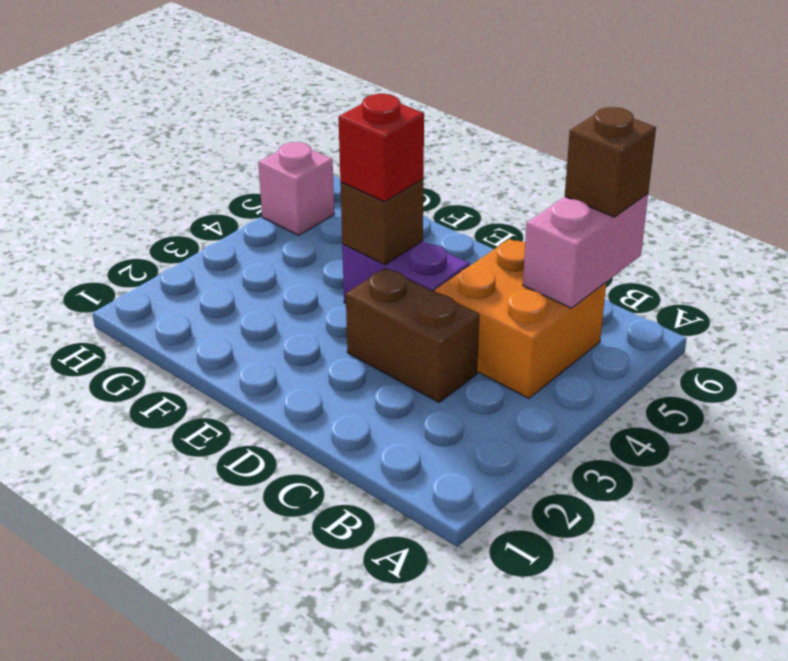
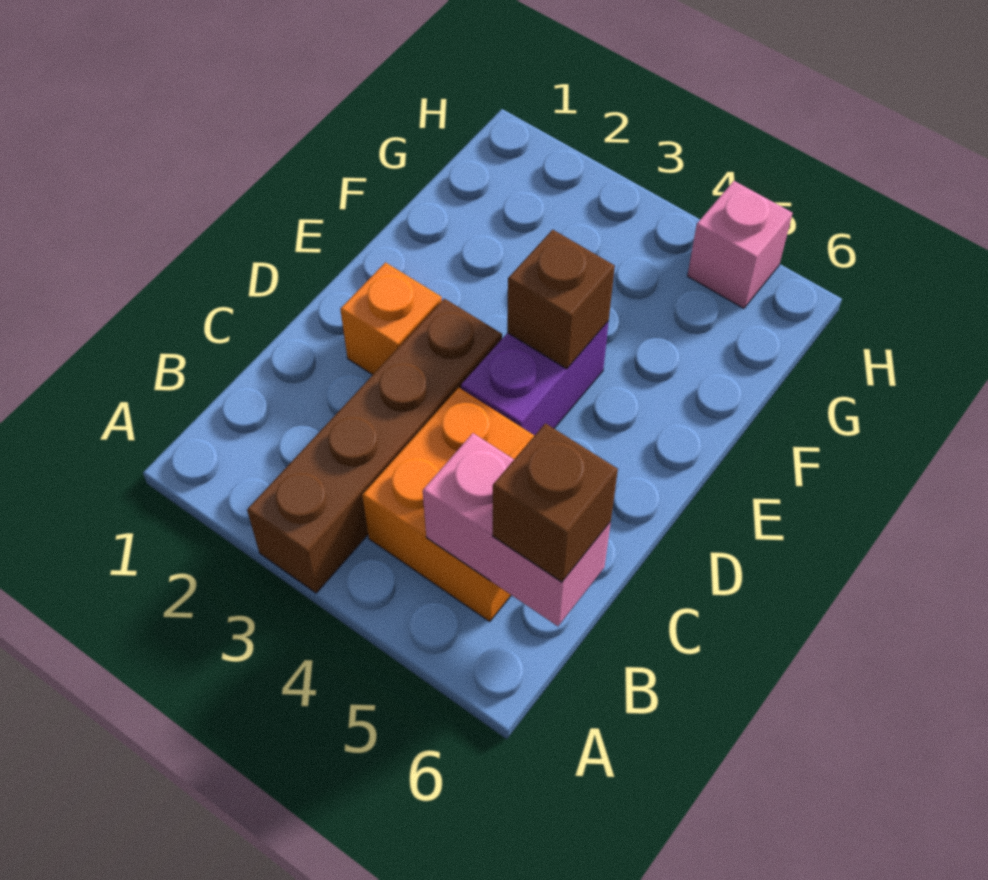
brown brick C3:D3 level 1 -> brown brick A3:D3 level 1
none -> orange brick D2 level 1
red brick E4 level 3 -> none

